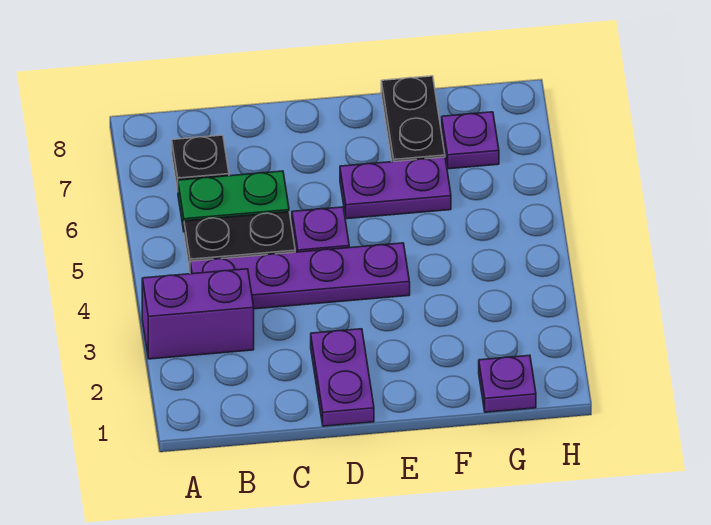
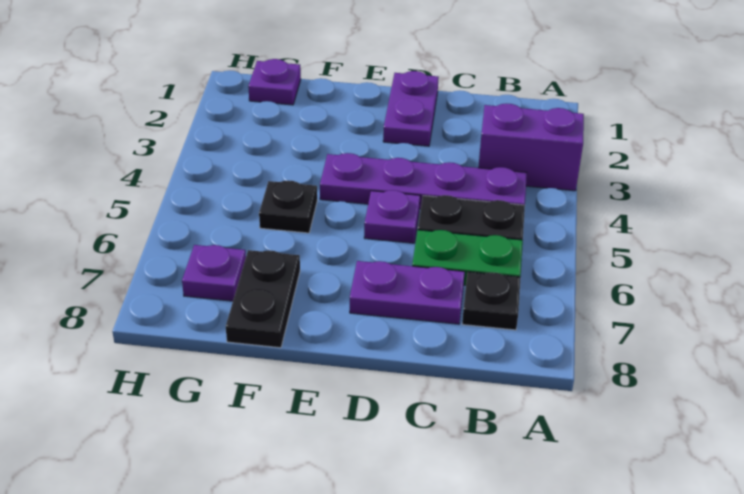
purple plate E6:F6 level 1 -> purple plate C7:D7 level 1
none -> black plate F5 level 1

